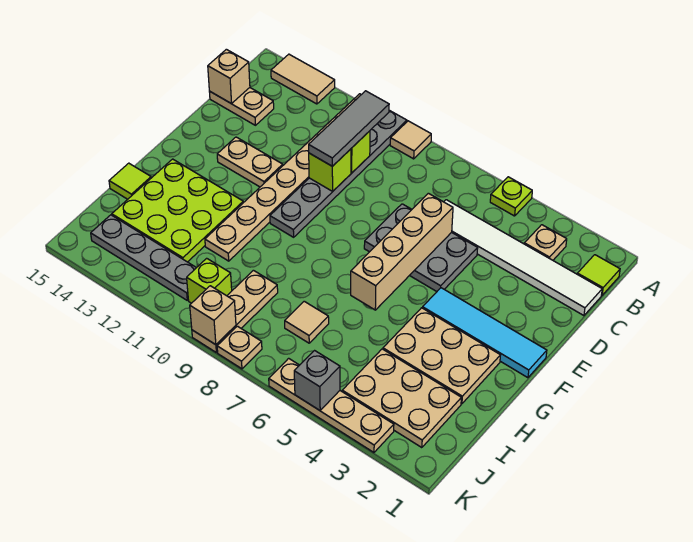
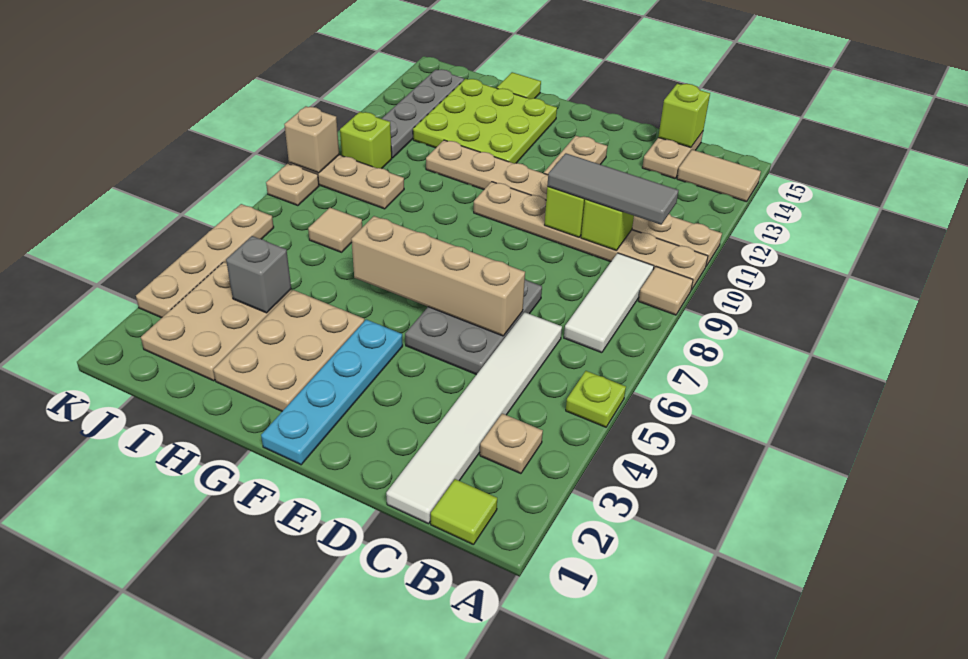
grey plate A10:F10 level 1 -> tan plate A10:F10 level 1
tan tile A13:A14 level 1 -> tan tile A14:B14 level 1
none -> white tile B7:B9 level 1
tan brick C15 level 2 -> lime brick C15 level 2
cyan tile F1:F4 level 1 -> cyan plate F1:F4 level 1
grey brick K5 level 2 -> grey brick I4 level 2

